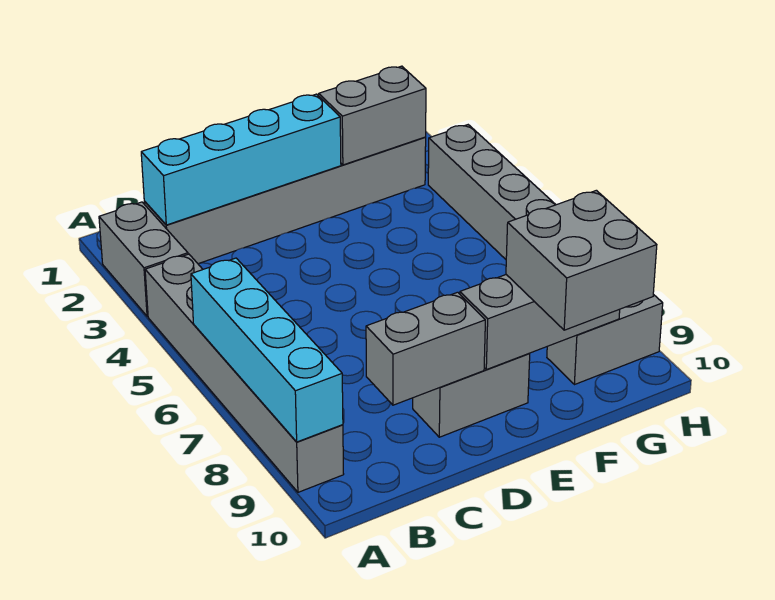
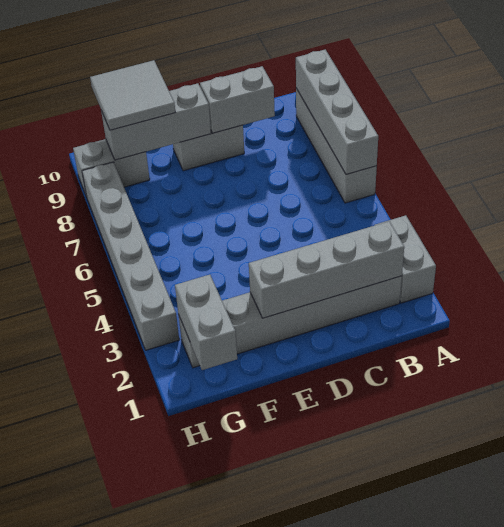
grey brick A4:A9 level 1 -> grey brick A6:A9 level 1
cyan brick A6:A9 level 2 -> grey brick A6:A9 level 2
cyan brick B2:E2 level 2 -> grey brick B2:E2 level 2
grey brick F2:G2 level 2 -> grey brick G1:G2 level 2
grey brick F9:G10 level 3 -> grey tile F9:G10 level 3

